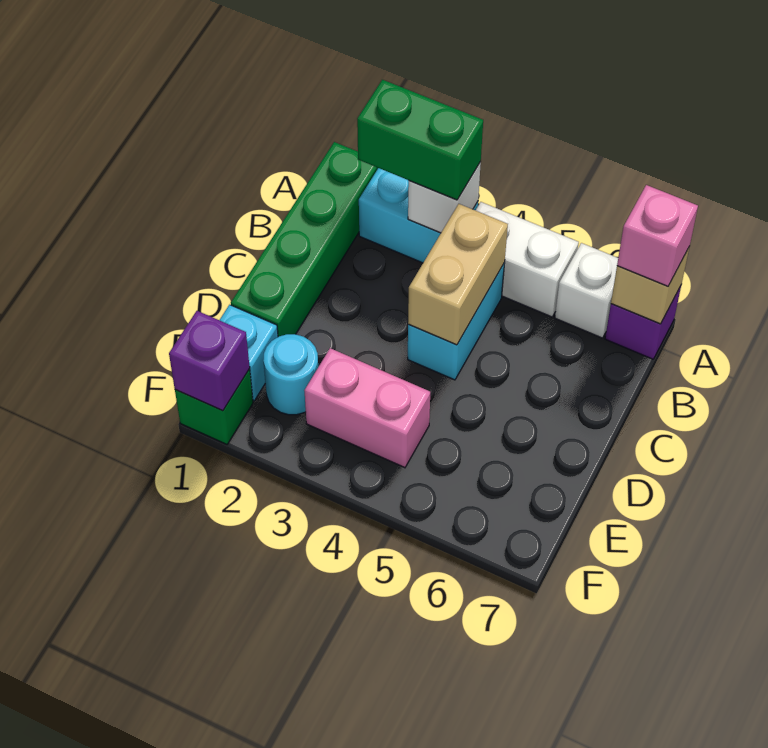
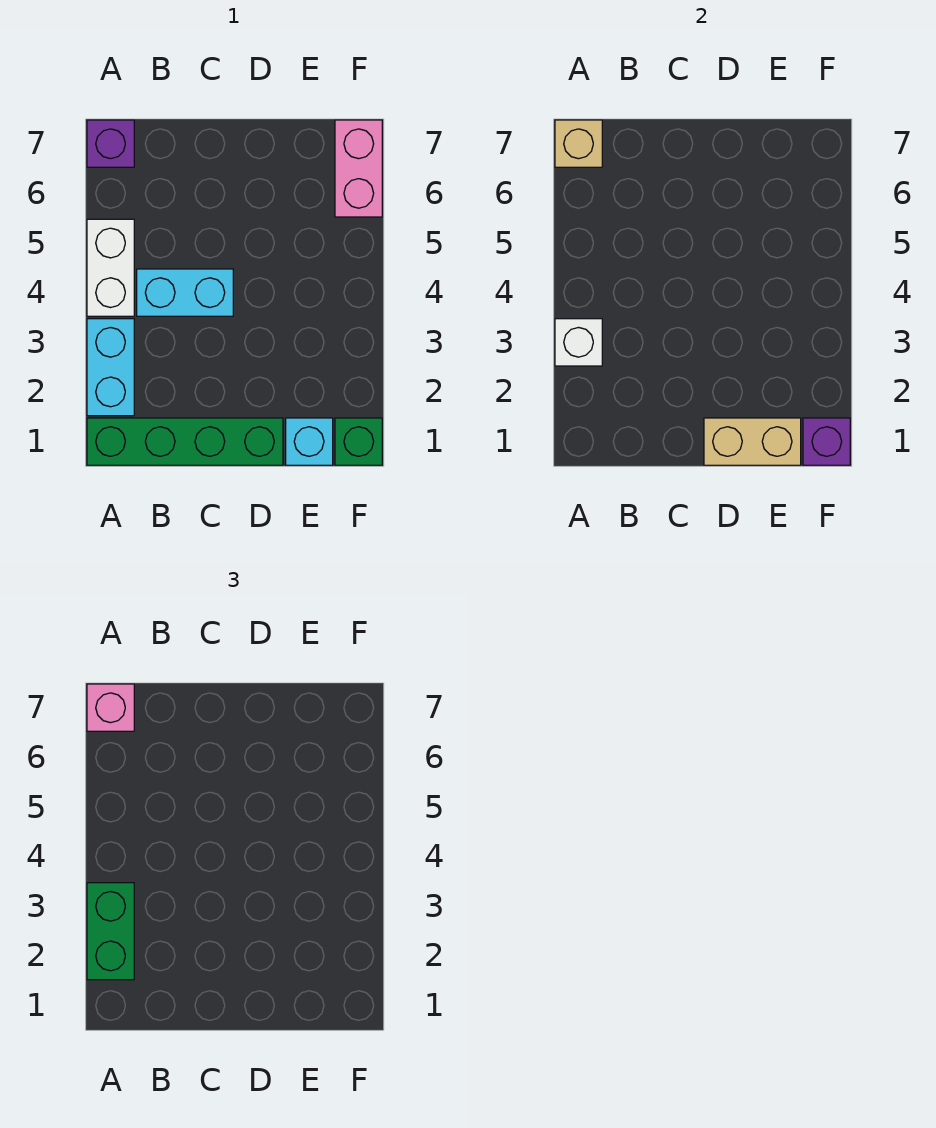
white brick A6 level 1 -> none
tan brick B4:C4 level 2 -> tan brick D1:E1 level 2
cyan round brick E2 level 1 -> none
pink brick E3:E4 level 1 -> pink brick F6:F7 level 1

